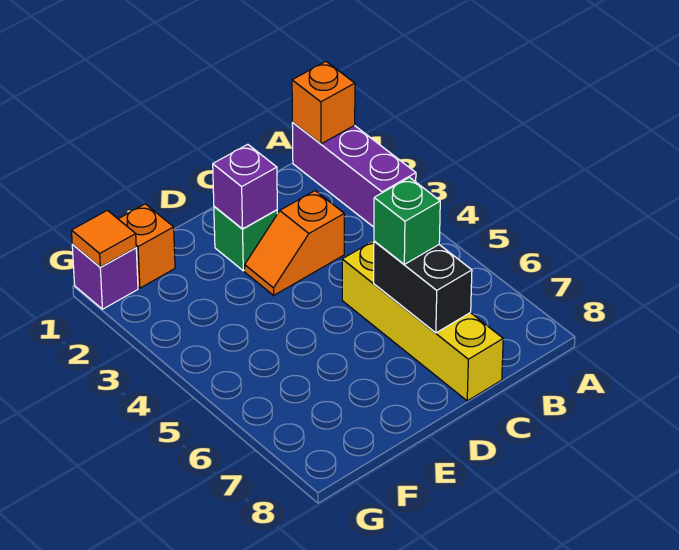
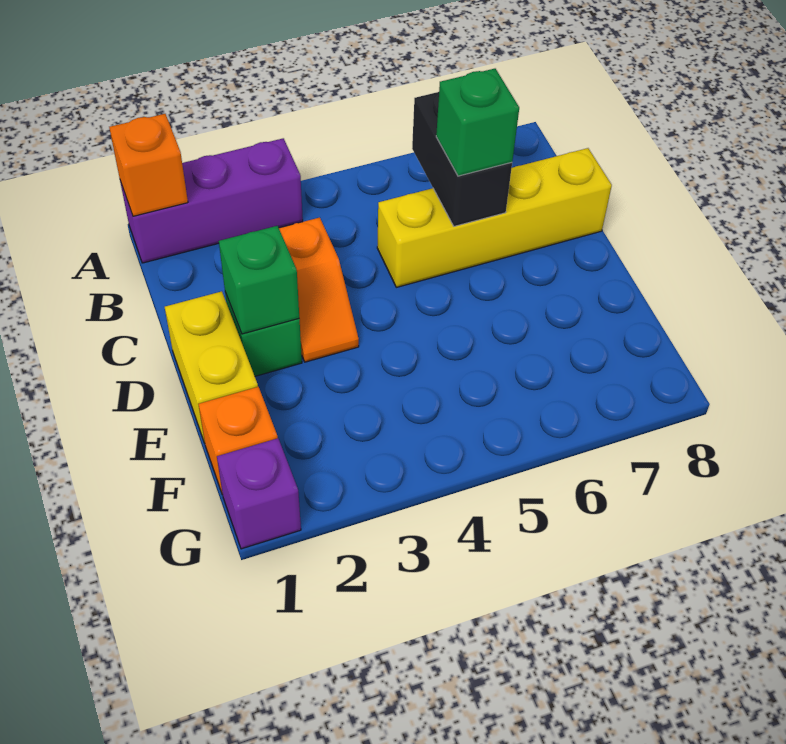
black brick C6:C7 level 2 -> black brick B6:C6 level 2
none -> yellow brick D1:E1 level 1
purple brick D2 level 2 -> green brick D2 level 2
orange tile G1 level 2 -> none

